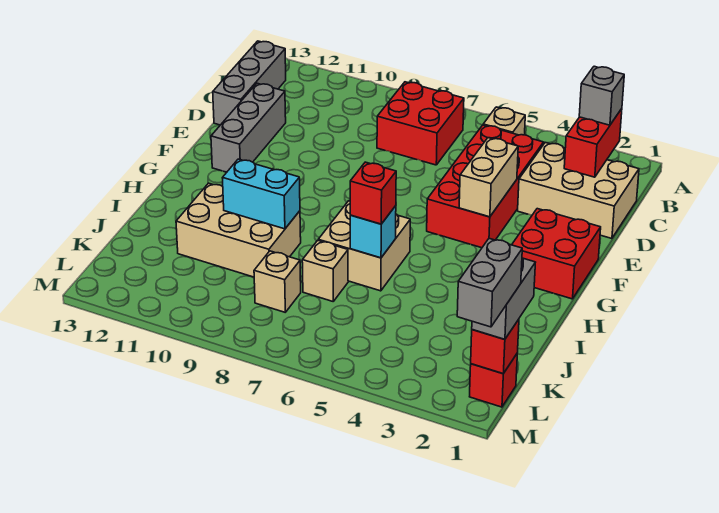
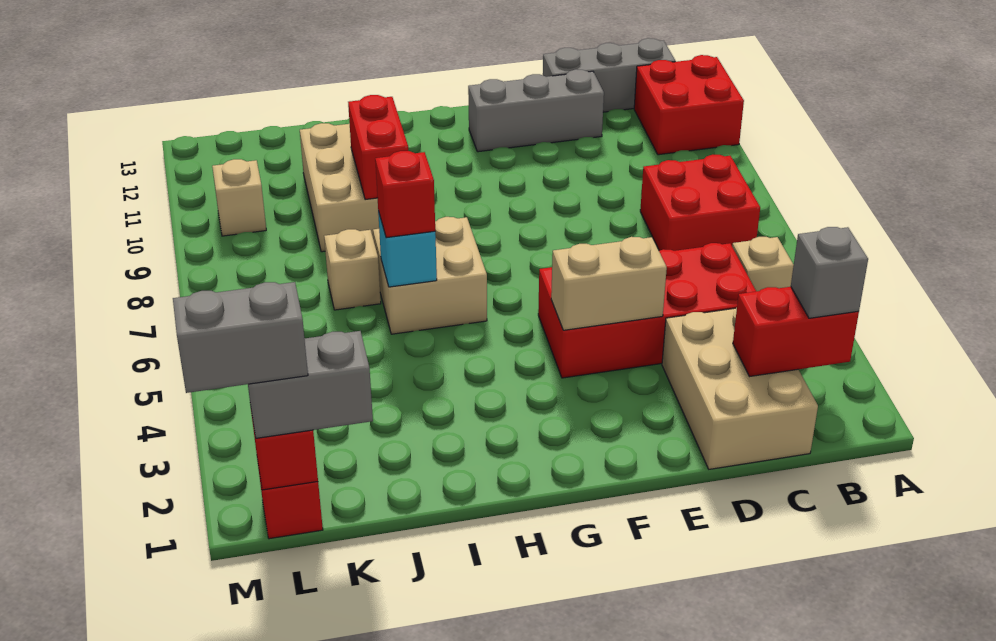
red brick F1:G2 level 1 -> red brick A11:B12 level 1
cyan brick I9:I10 level 2 -> red brick I9:I10 level 2
tan brick K8 level 1 -> tan brick L10 level 1

